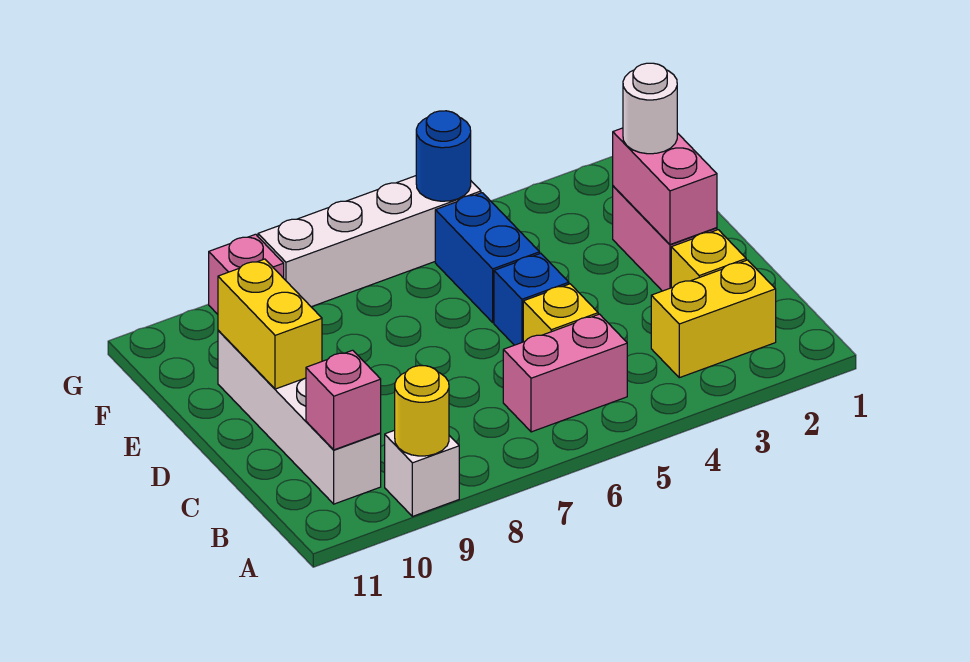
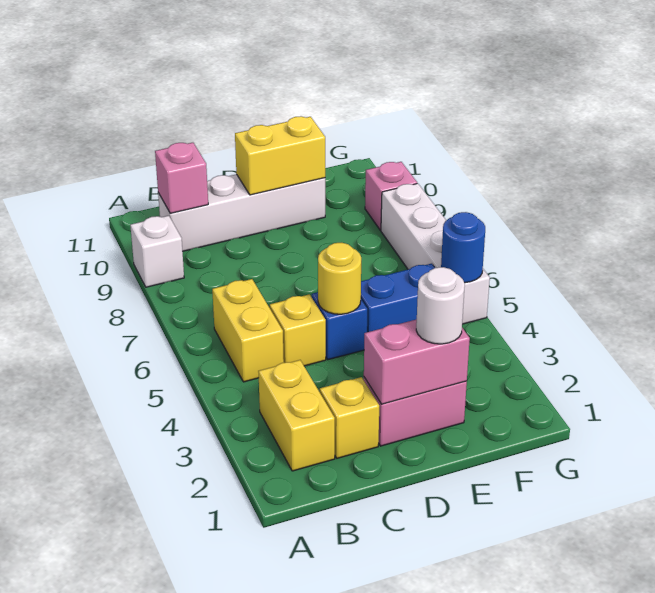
yellow round brick A9 level 2 -> yellow round brick D5 level 2
pink brick B5:B6 level 1 -> yellow brick B5:B6 level 1

